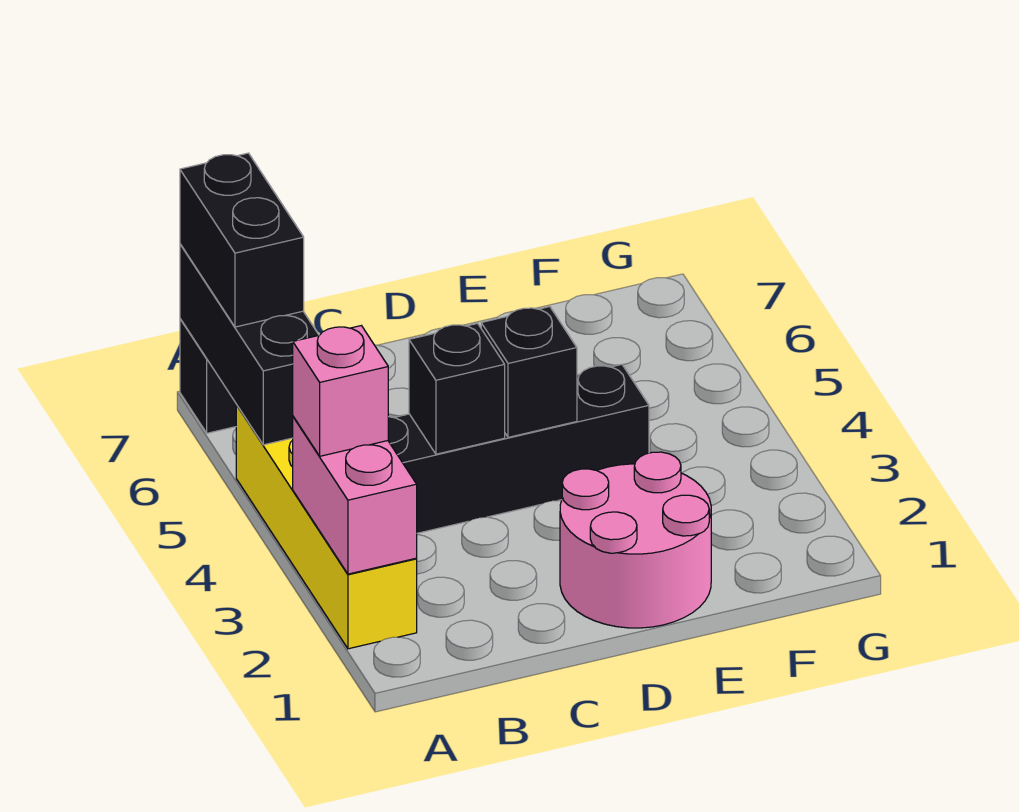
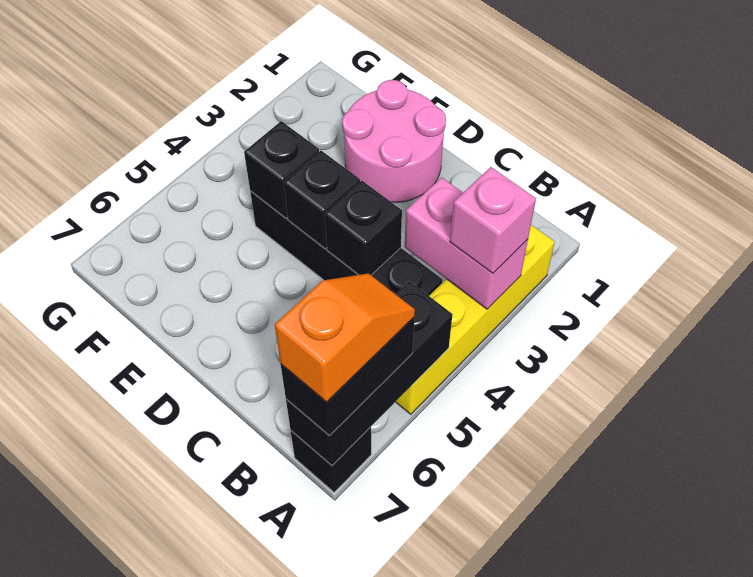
pink brick A2:A3 level 2 -> pink brick A3:B3 level 2
none -> orange slope A6:A7 level 4 top 7
none -> black brick E4 level 2

